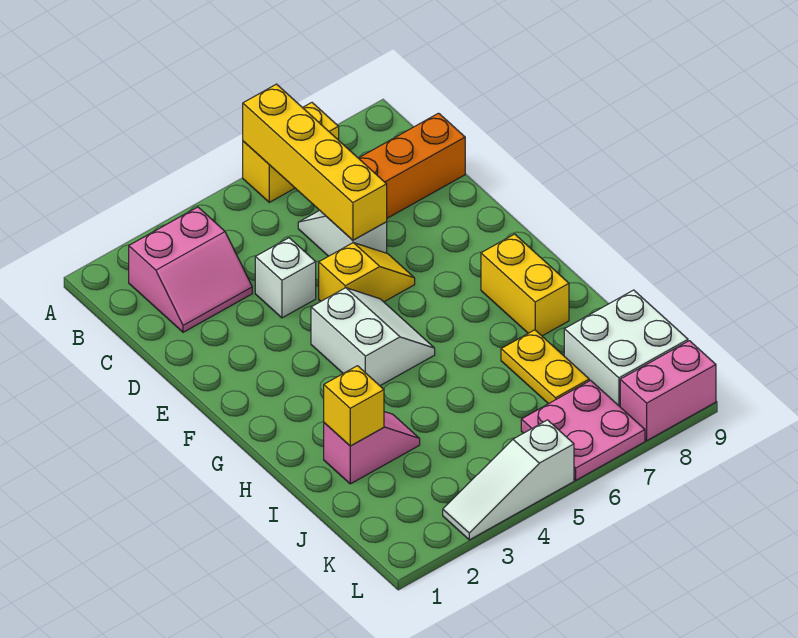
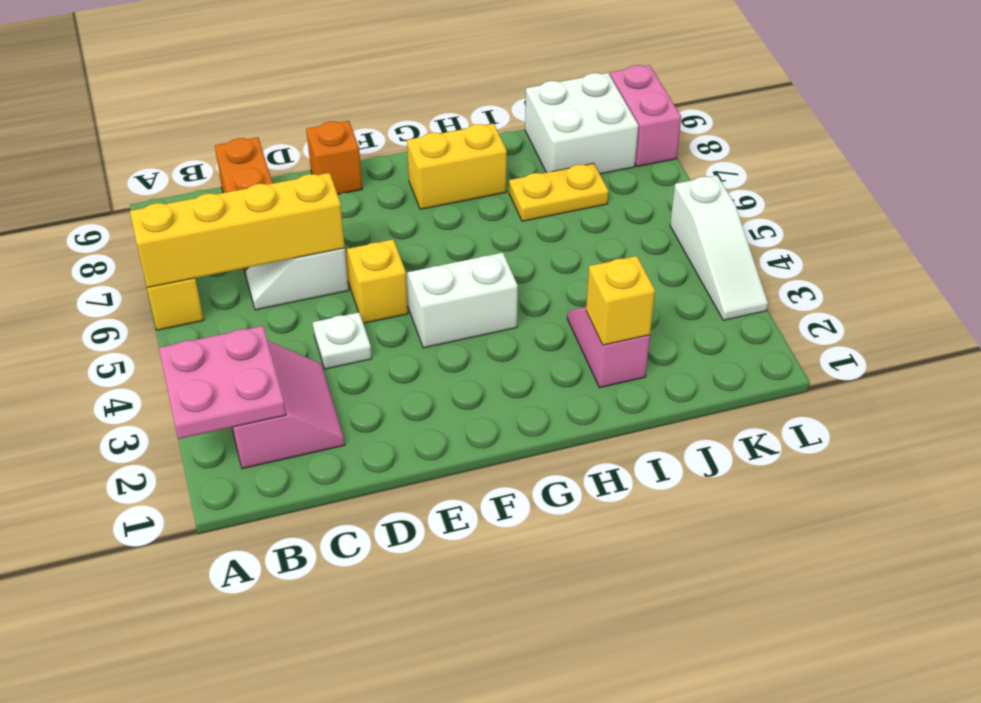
white brick D4 level 1 -> white plate D4 level 1
none -> orange brick E9 level 1
pink plate K6:L7 level 1 -> pink plate A2:B3 level 2

